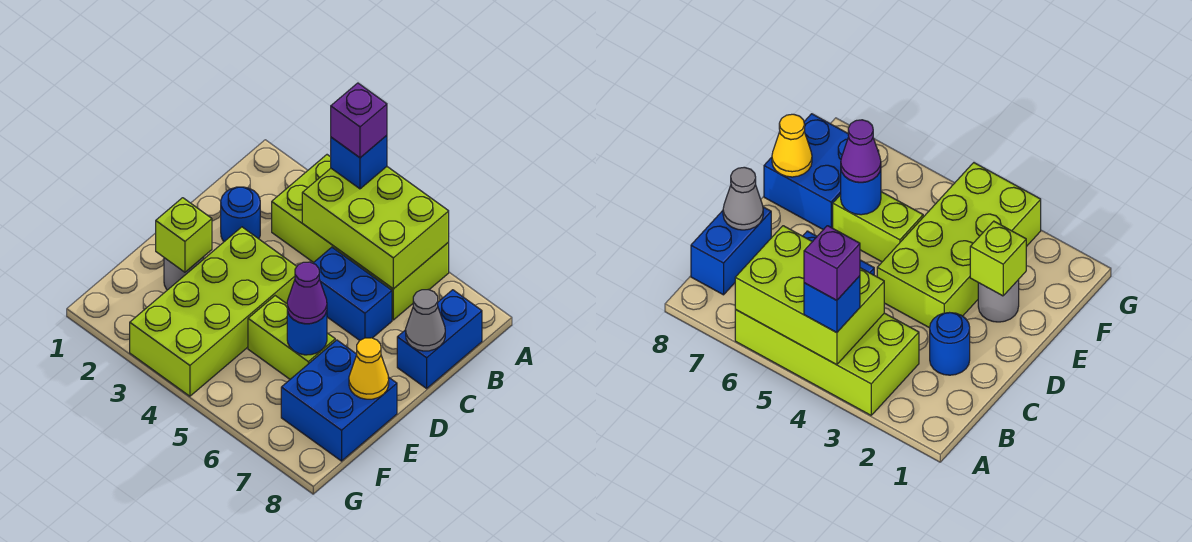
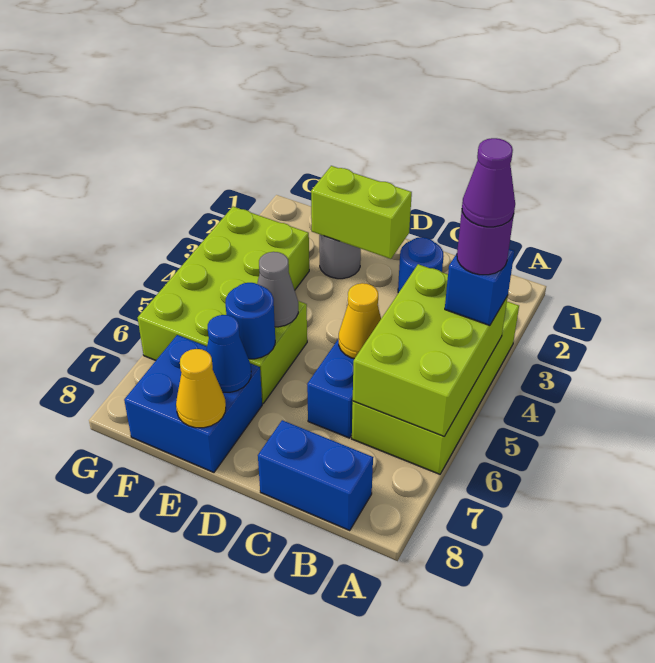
purple brick A4 level 4 -> purple round brick A4 level 4
none -> yellow cone C5 level 2
grey cone C8 level 2 -> grey cone E5 level 2
lime brick D3:G4 level 1 -> lime brick F3:G6 level 1
lime brick E2 level 2 -> lime brick D2:E2 level 2
purple cone E6 level 3 -> purple cone A4 level 5
none -> blue cone E7 level 2

